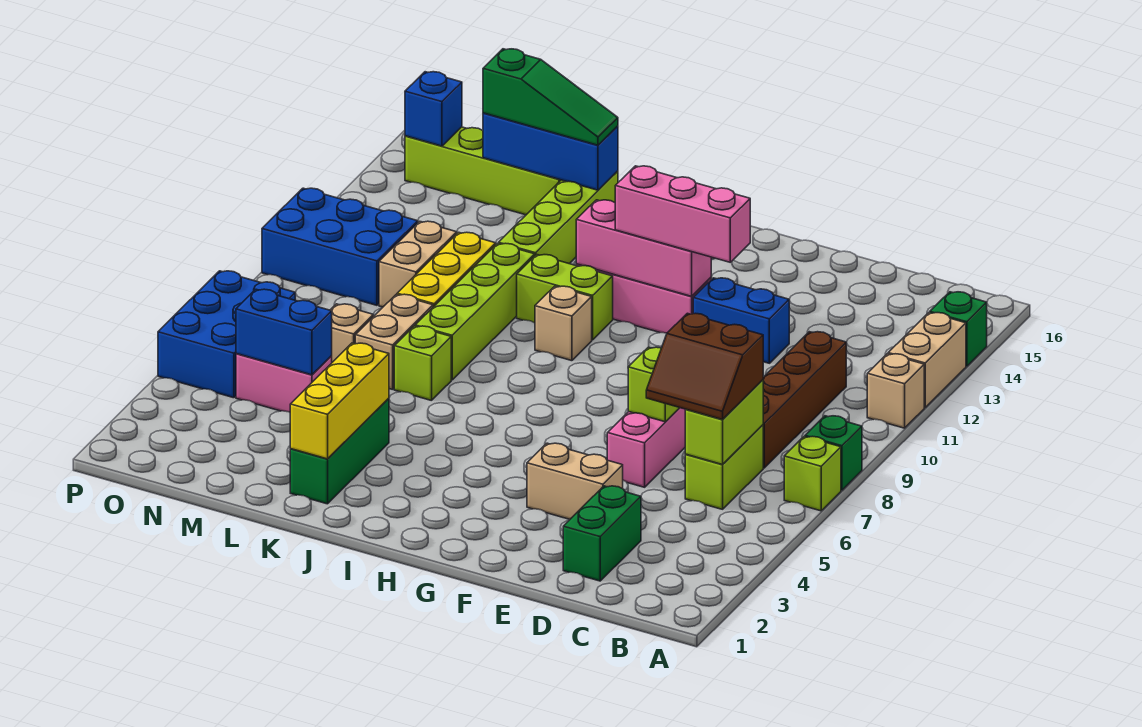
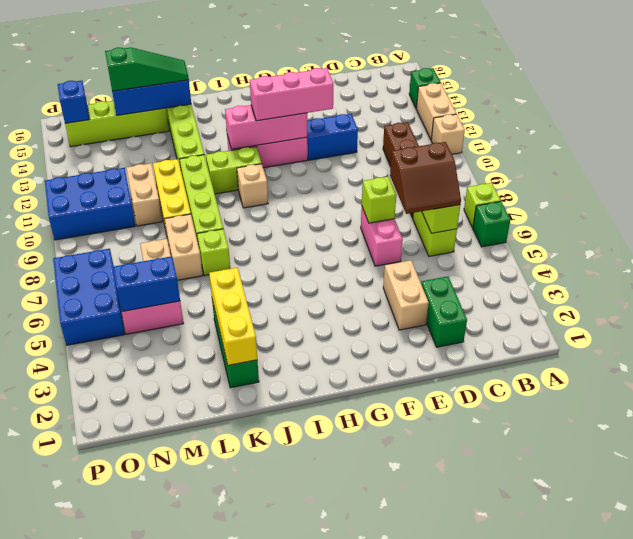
green brick A8 level 1 -> green brick A6 level 1
tan brick E4:F4 level 1 -> tan brick E3:E4 level 1

